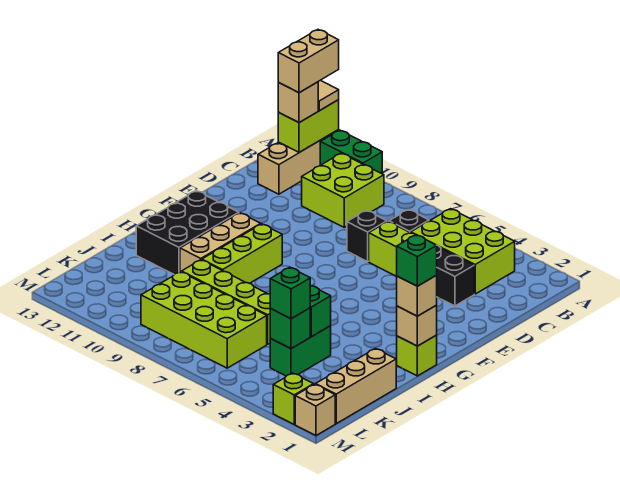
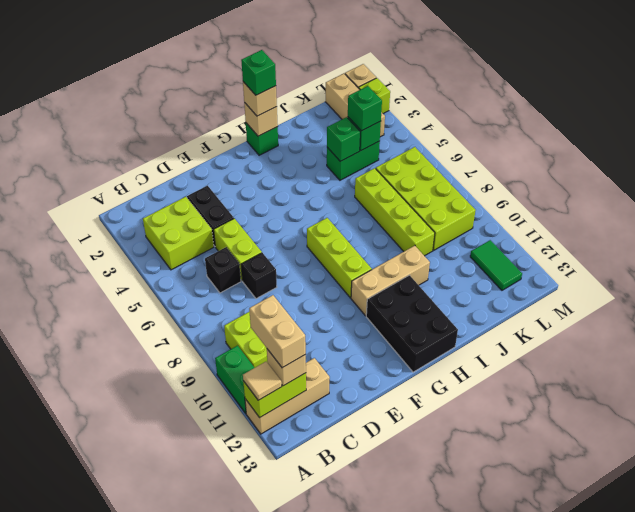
tan brick A12:B12 level 4 -> tan brick B11:B12 level 4
lime brick B3:C5 level 1 -> lime brick B3:C4 level 1
lime brick G9:I9 level 1 -> lime brick G7:G9 level 1
black brick G11:I12 level 1 -> black brick G11:H13 level 1
lime brick H1 level 1 -> green brick H1 level 1
tan brick J1:L1 level 1 -> tan brick L1:L3 level 1
none -> green tile L11:L12 level 1

